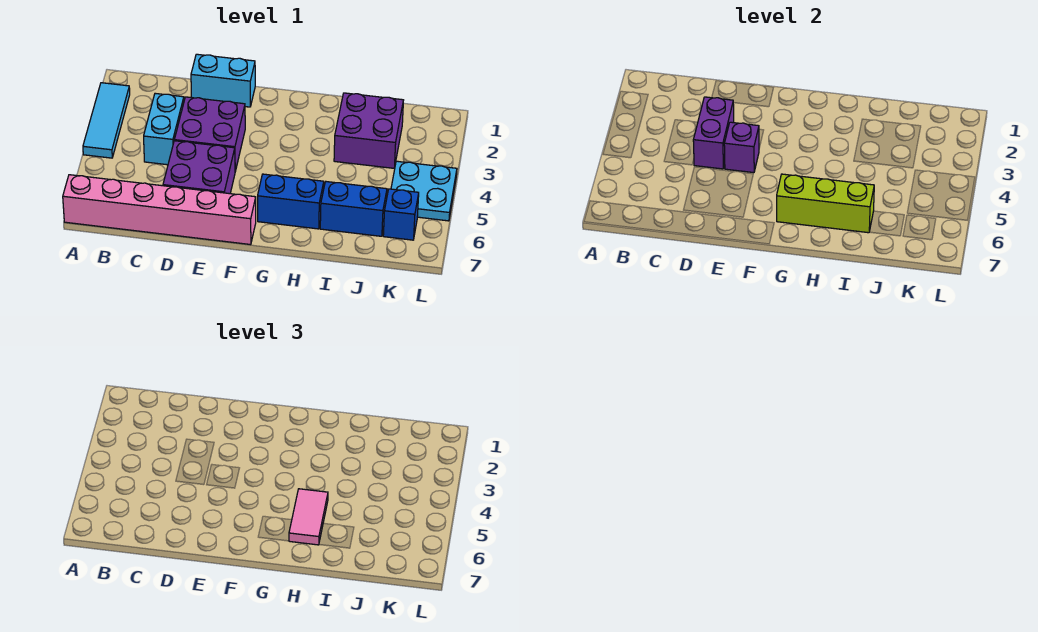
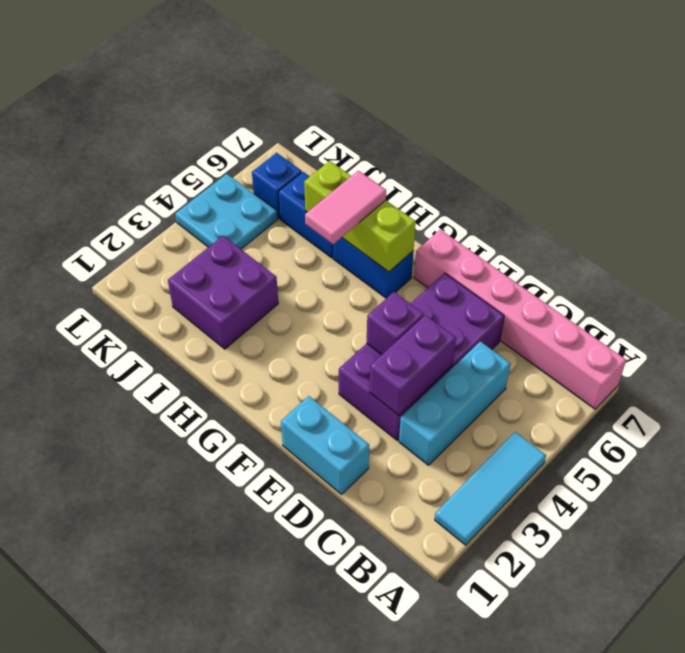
cyan brick C3:C4 level 1 -> cyan brick C3:C5 level 1

